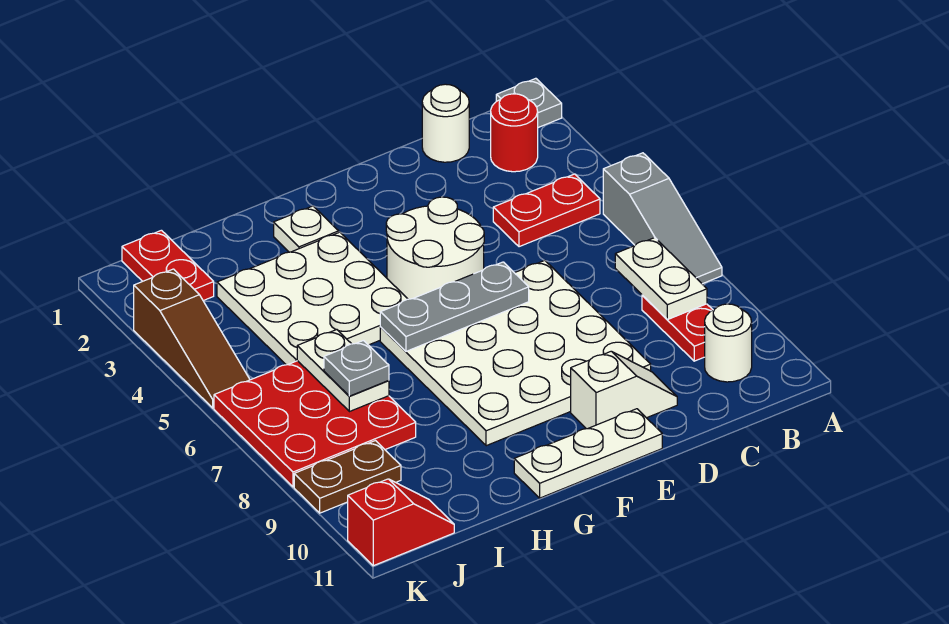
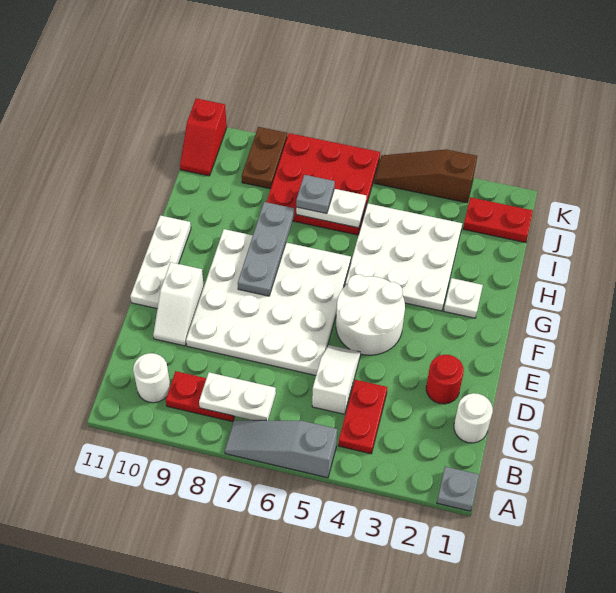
red round brick B2 level 1 -> red round brick D2 level 1
none -> white slope C5:D5 level 1 top C
grey plate E6:G6 level 2 -> grey plate F8:H8 level 2

